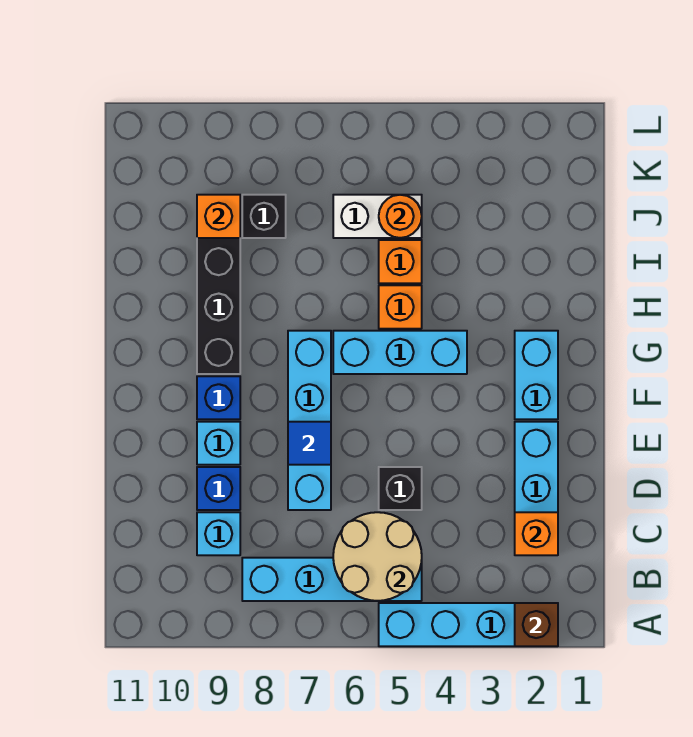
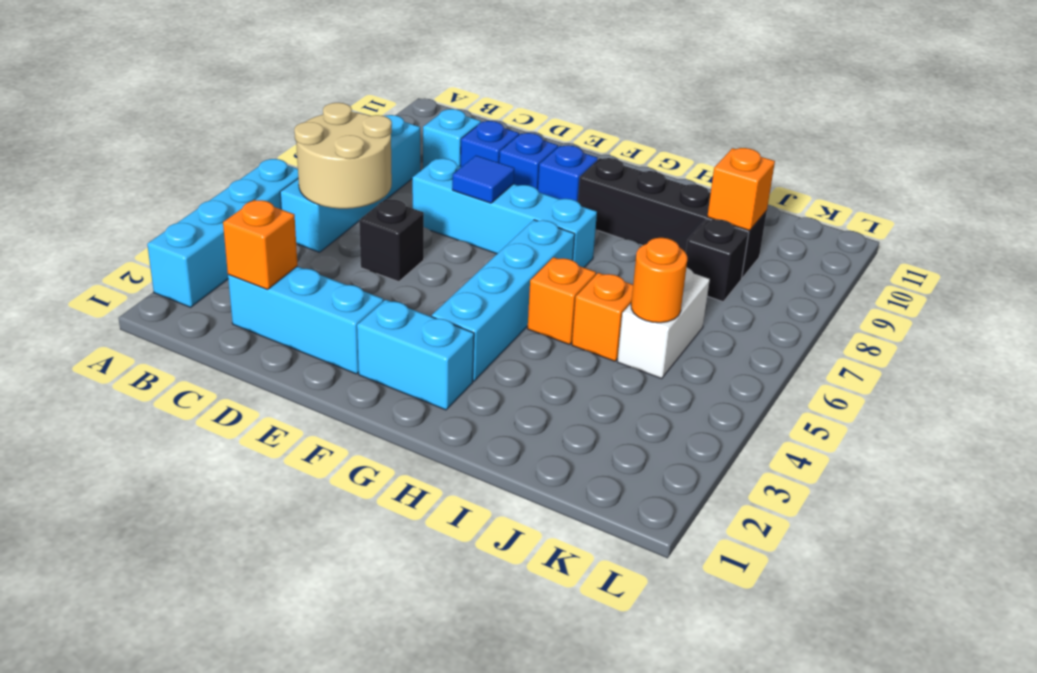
brown brick A2 level 2 -> none
cyan brick E9 level 1 -> blue brick E9 level 1
cyan brick G4:G6 level 1 -> cyan brick G3:G6 level 1

